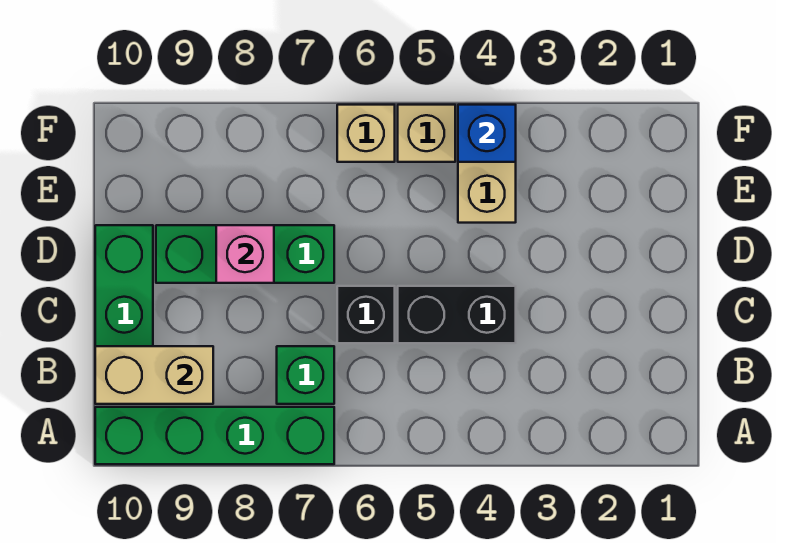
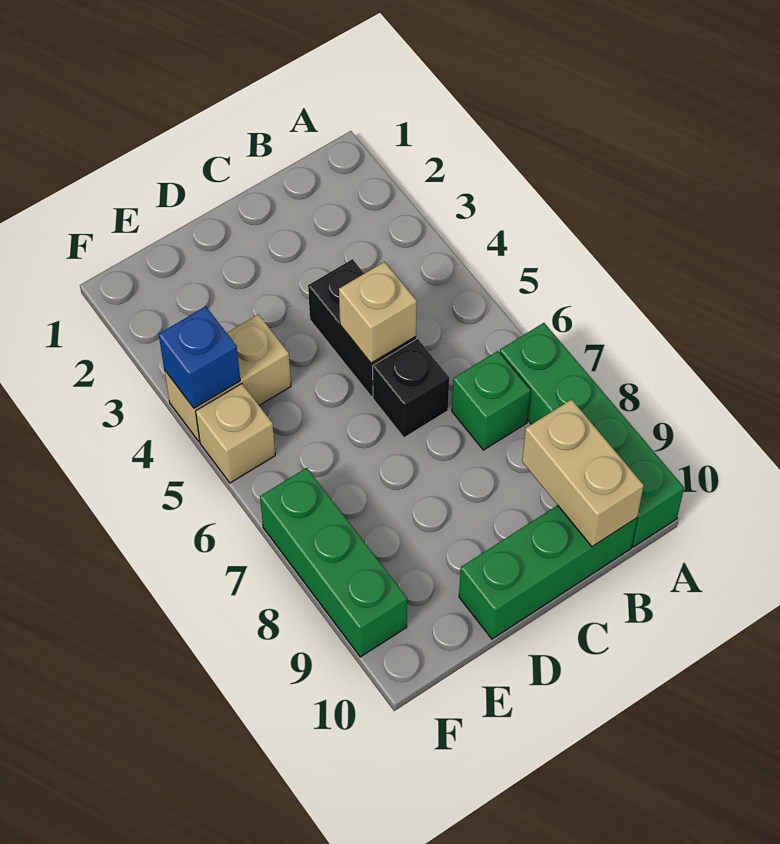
green brick D7:D9 level 1 -> green brick F7:F9 level 1
pink brick D8 level 2 -> none
tan brick F6 level 1 -> tan brick C5 level 2

